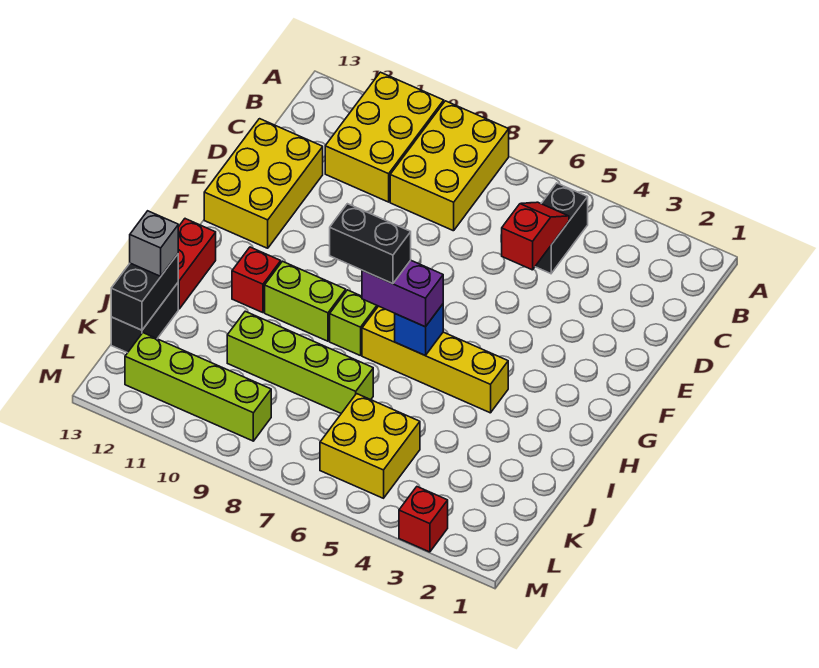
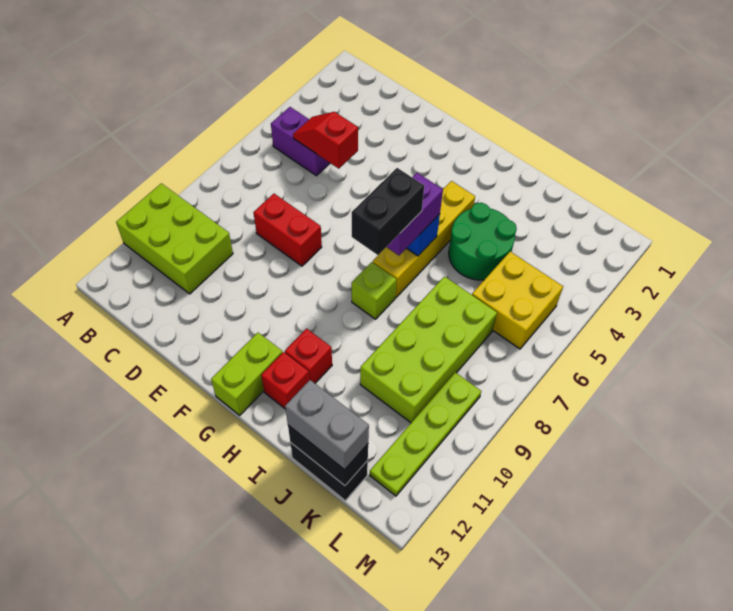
yellow brick A8:C9 level 1 -> none
yellow brick A10:C11 level 1 -> lime brick A10:C11 level 1
black brick B5:C5 level 1 -> purple brick B5:C5 level 1
yellow brick D12:F13 level 1 -> none
lime brick H9:H10 level 1 -> lime brick G12:G13 level 1
red brick H13:I13 level 1 -> red brick D8:E8 level 1
none -> green round brick I4:J5 level 1
lime brick J7:J10 level 1 -> lime brick J7:K10 level 1
grey brick J13 level 3 -> grey brick J13:K13 level 3
lime brick L9:L12 level 1 -> lime plate L9:L12 level 1
red brick M3 level 1 -> red brick H12 level 1

